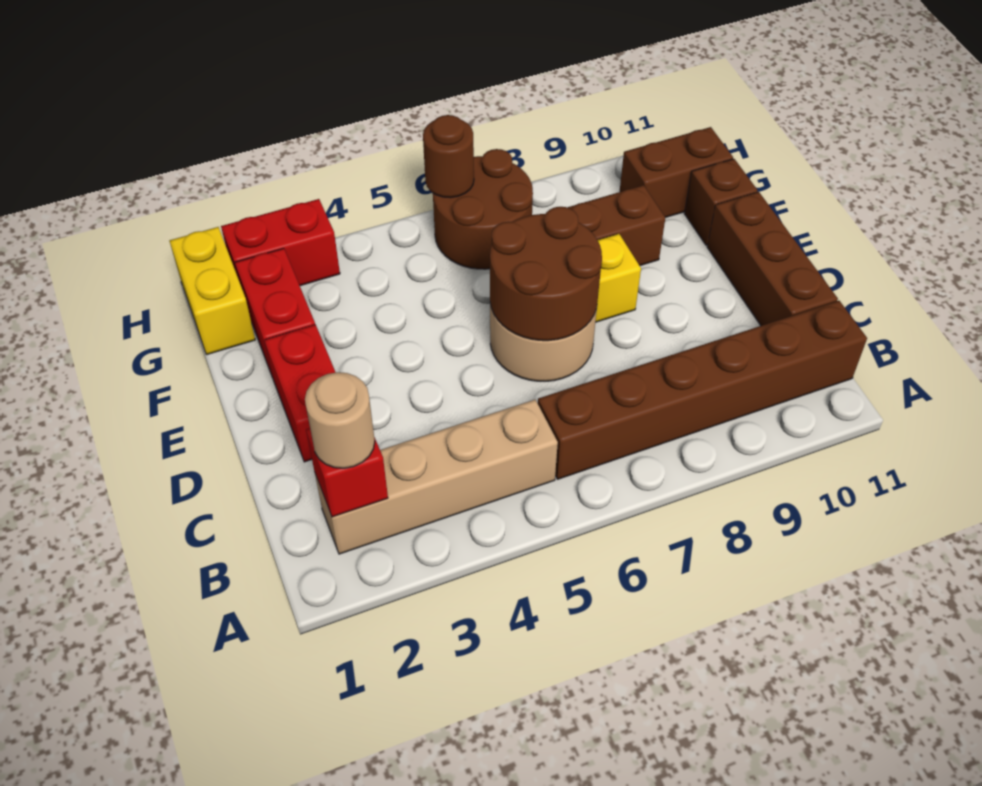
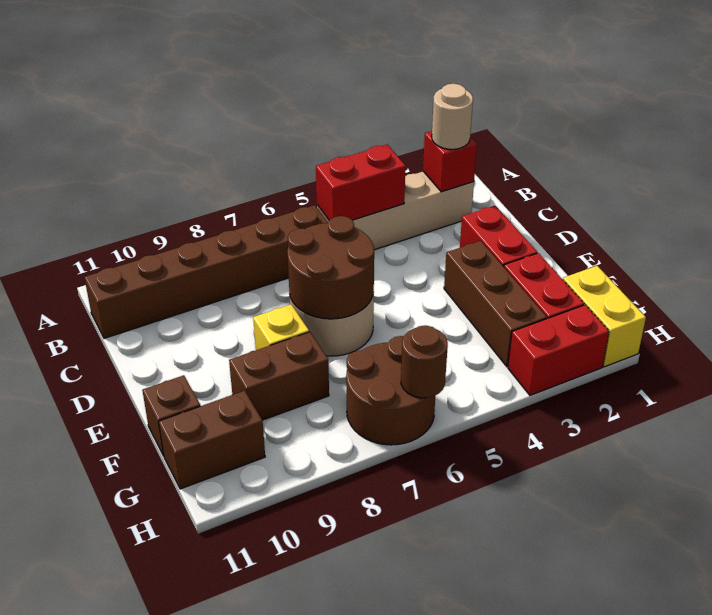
none -> red brick B4:B5 level 2
brown brick C11:E11 level 1 -> brown brick E3:G3 level 1

